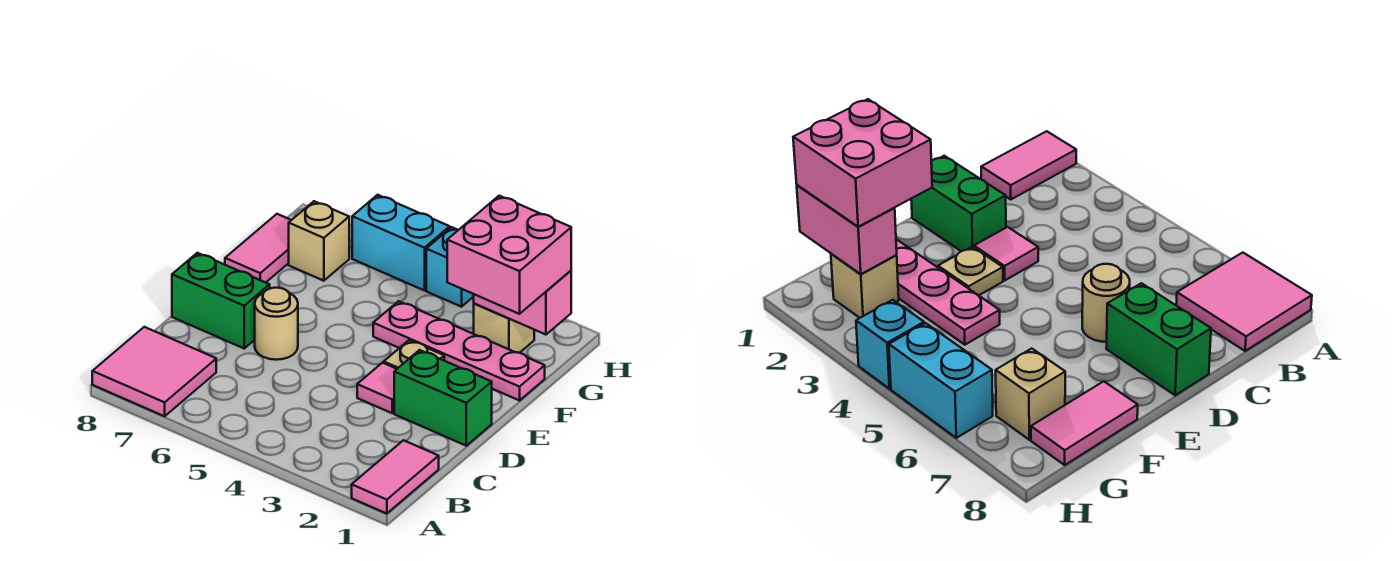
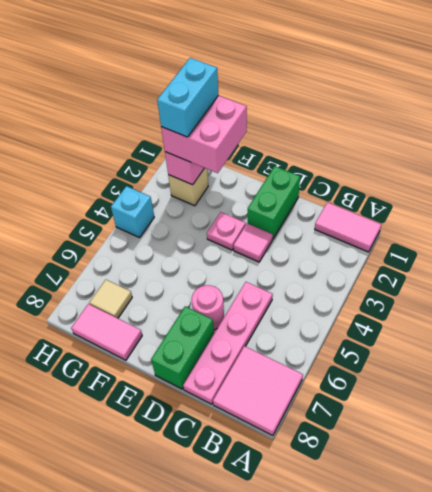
tan round brick D6 level 1 -> pink round brick D6 level 1
tan plate E3 level 1 -> pink plate E3 level 1
pink plate F1:F4 level 1 -> pink plate C5:C8 level 1
tan brick G7 level 1 -> tan tile G7 level 1
cyan brick H5:H6 level 1 -> cyan brick G1:G2 level 4

